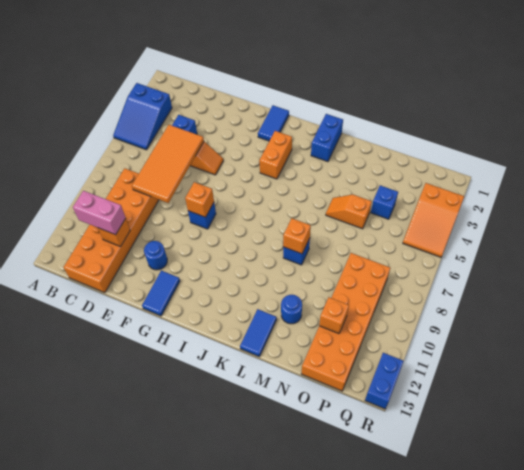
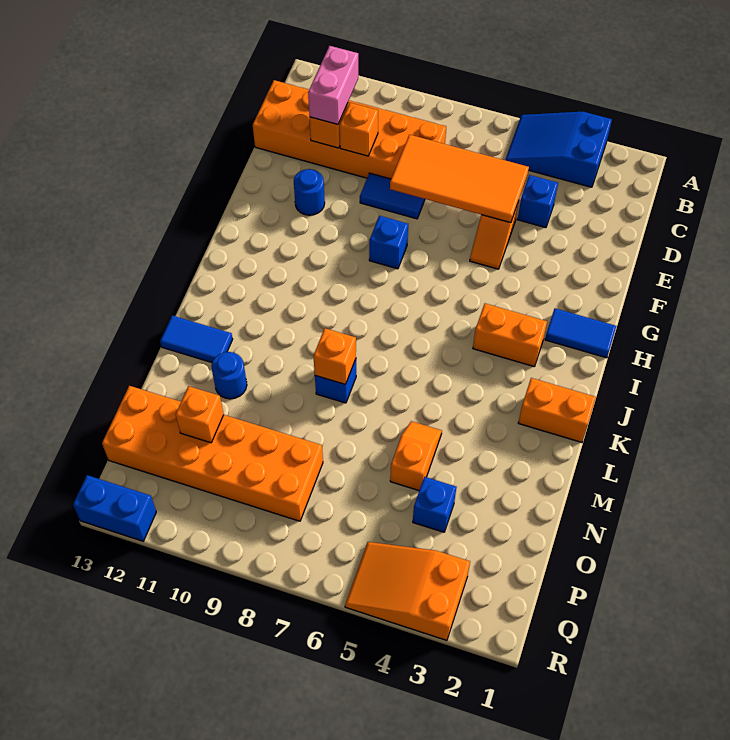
orange brick G8 level 2 -> orange brick D10 level 2
blue tile G12:G13 level 1 -> blue tile E8:E9 level 1
blue brick K1:K2 level 1 -> orange brick K1:K2 level 1

